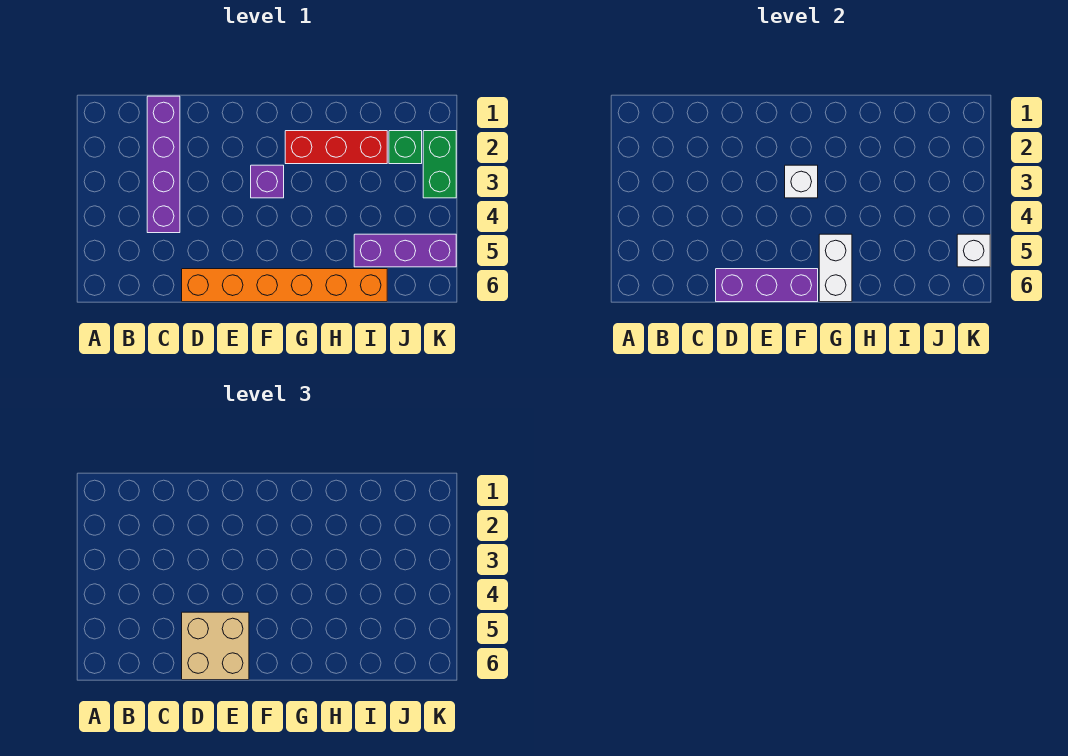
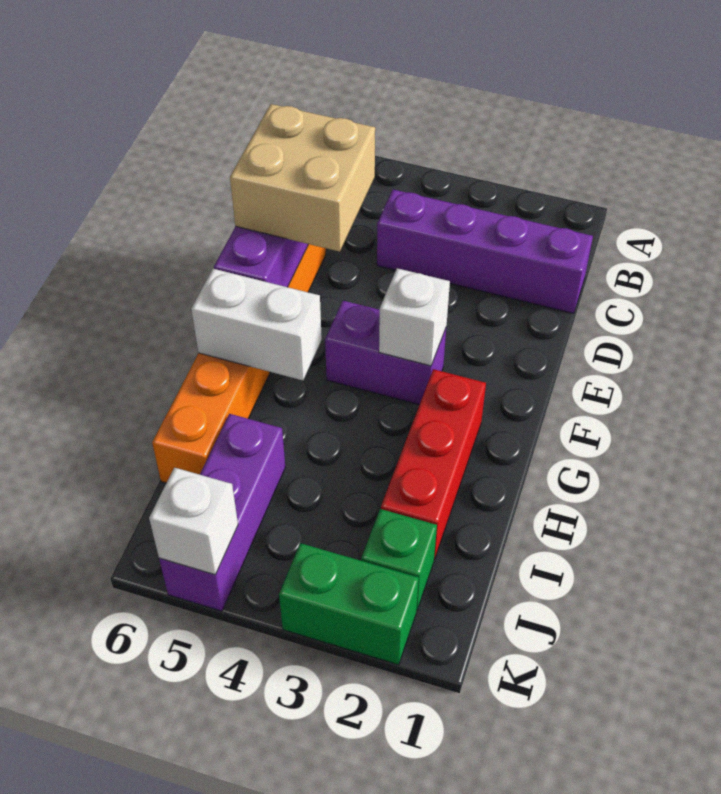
purple brick F3 level 1 -> purple brick F3:F4 level 1

